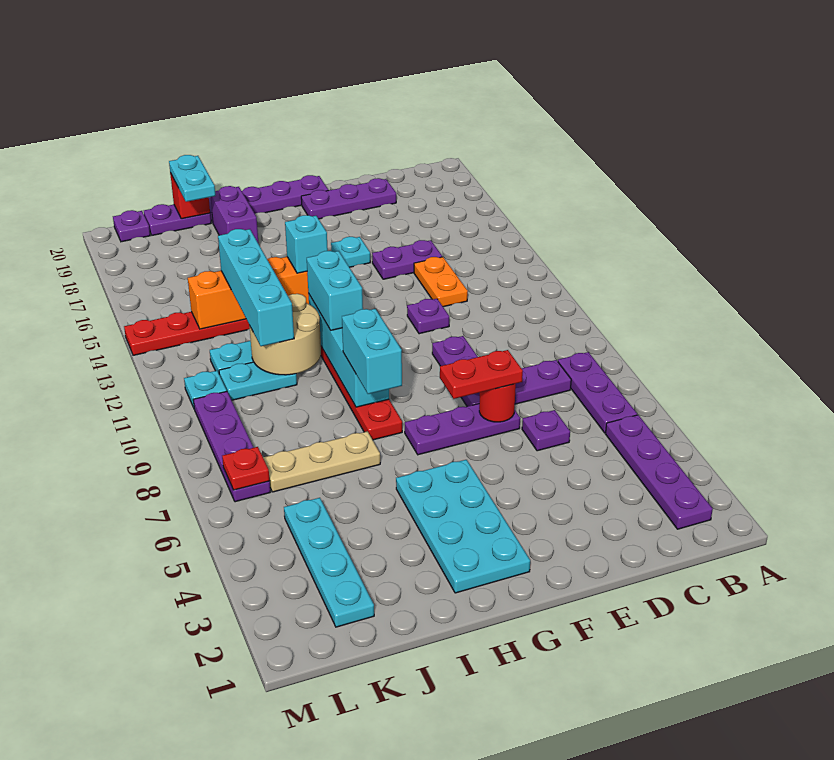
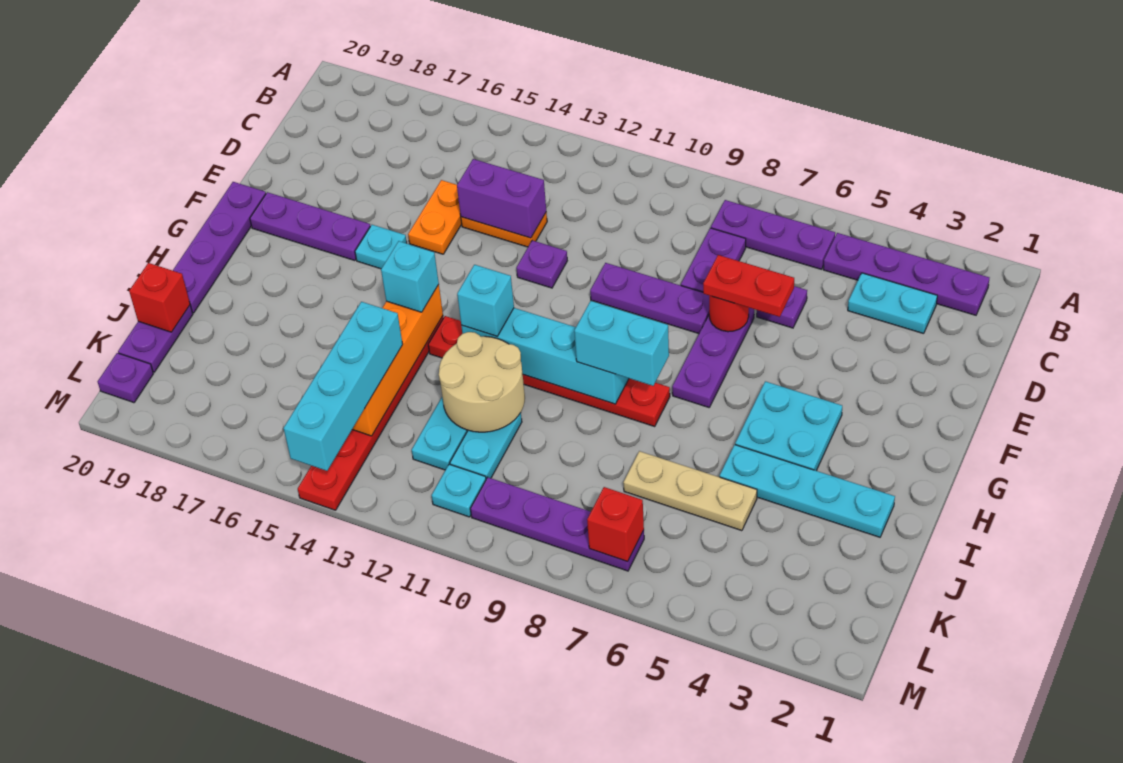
purple plate D15:E15 level 1 -> orange plate D15:E15 level 1
purple plate D19:F19 level 1 -> purple plate F17:F19 level 1
red plate E7:F7 level 3 -> red plate E6:E7 level 3
cyan plate G2:H5 level 1 -> cyan plate G4:H5 level 1
cyan brick H11:H12 level 3 -> cyan brick H12 level 3
tan plate I7:K7 level 1 -> tan plate J5:J7 level 1
purple brick I18:I19 level 1 -> purple brick D13:D14 level 2
cyan brick J11:J14 level 3 -> cyan brick J14:M14 level 3
cyan plate J19:J20 level 3 -> cyan plate C3:C4 level 1
cyan plate K2:K5 level 1 -> cyan plate I2:I5 level 1
red plate L7 level 2 -> red brick L7 level 2

